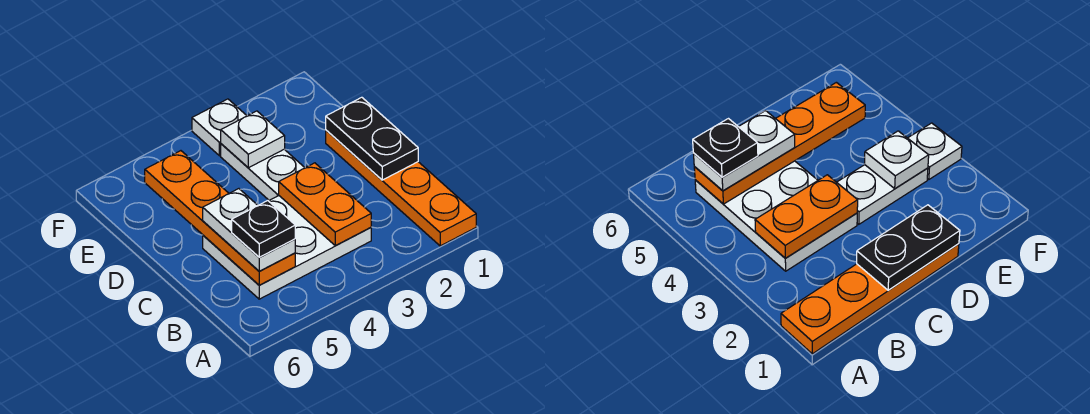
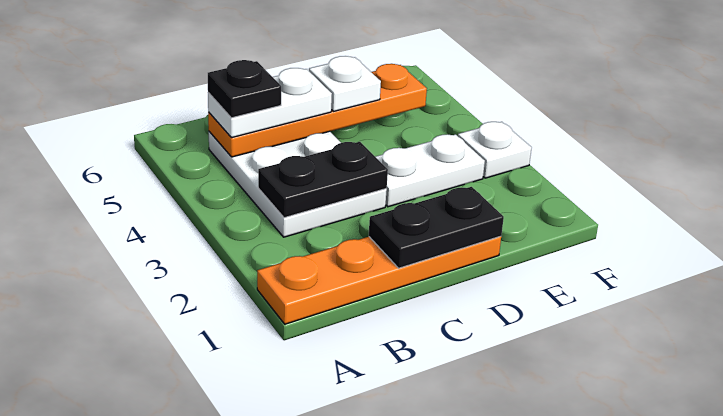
orange plate B3:C3 level 2 -> black plate B3:C3 level 2
white plate E3 level 2 -> white plate D5 level 3

